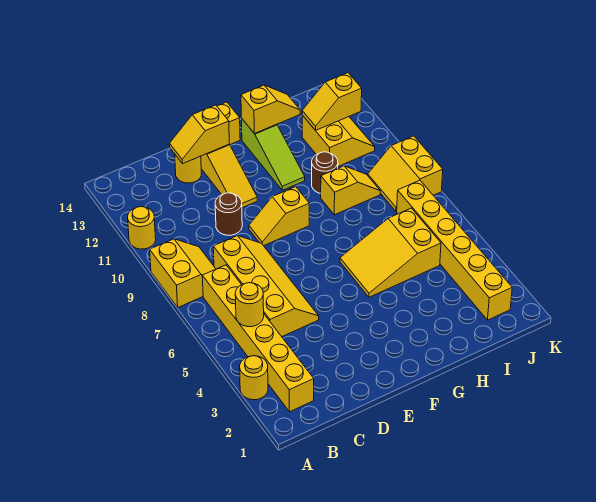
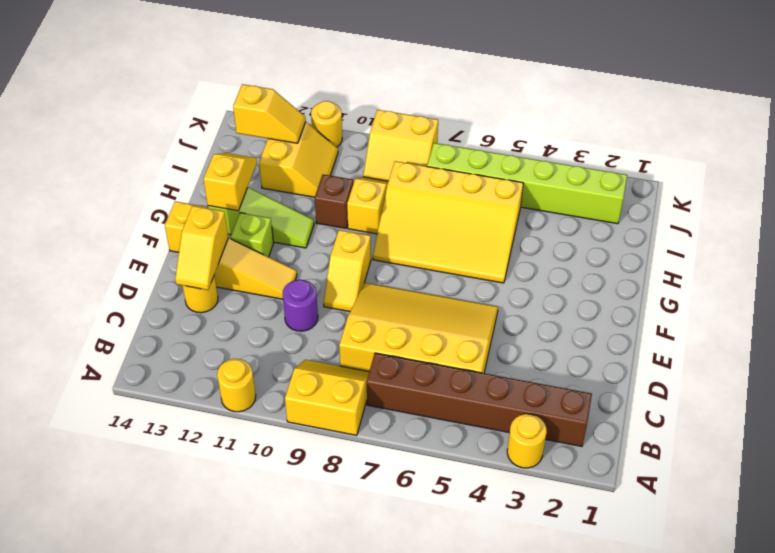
yellow brick B2:B7 level 1 -> brown brick B2:B7 level 1
yellow round brick B5 level 2 -> yellow round brick K11 level 1
yellow slope C5:D8 level 1 top C -> yellow slope C5:E8 level 1 top C
brown round brick D10 level 1 -> purple round brick D10 level 1
none -> lime brick F12 level 1
yellow slope G5:I6 level 1 top I -> yellow slope G5:I8 level 1 top I
brown round brick H10 level 1 -> brown brick H10 level 1
yellow slope I11:J12 level 1 top I -> yellow slope I11:J12 level 1 top 12
yellow slope I12:J12 level 2 top J -> yellow slope J12:J13 level 2 top 13
yellow brick J2:J7 level 1 -> lime brick J2:J7 level 1

